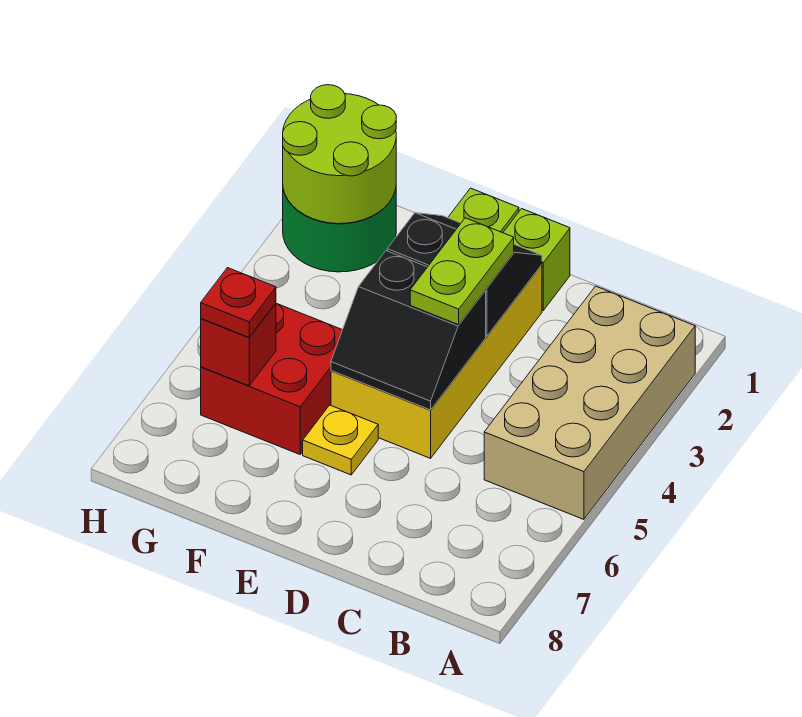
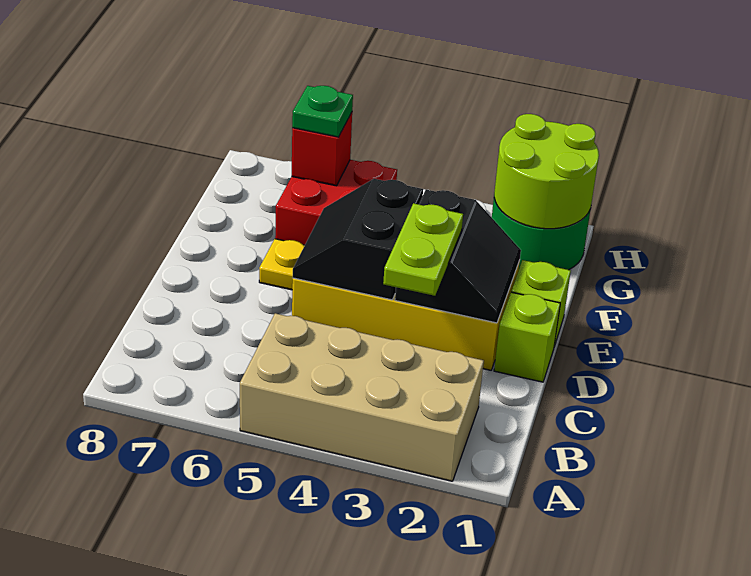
lime plate D3:D4 level 3 -> lime plate C3:D3 level 3
red plate G6 level 3 -> green plate G6 level 3

